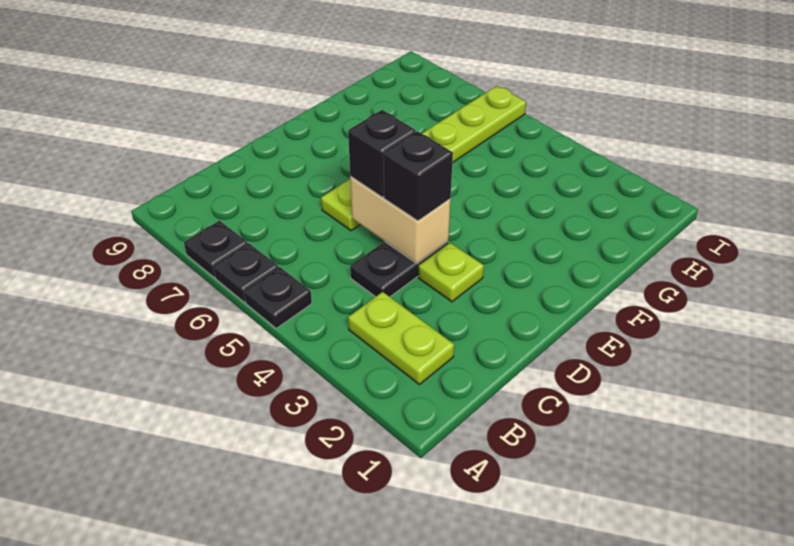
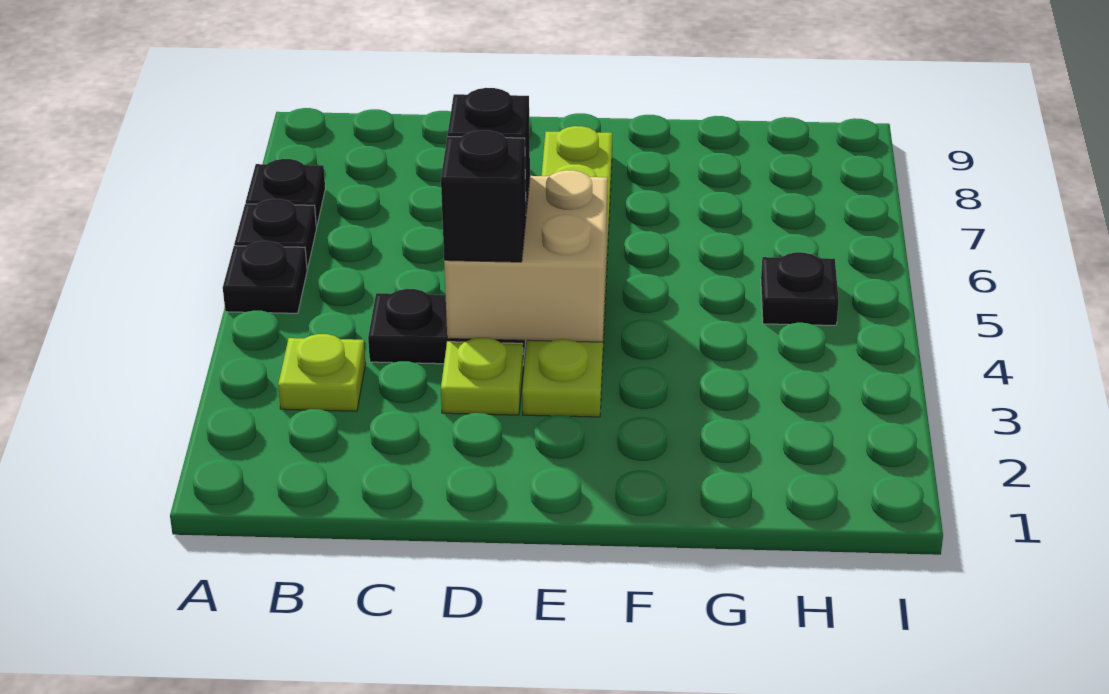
lime plate B2:B3 level 1 -> lime plate B3 level 1
tan brick D4:D5 level 2 -> tan brick D4:E5 level 2
lime plate D6:I6 level 1 -> lime plate E3:E8 level 1
none -> black plate H5 level 1

